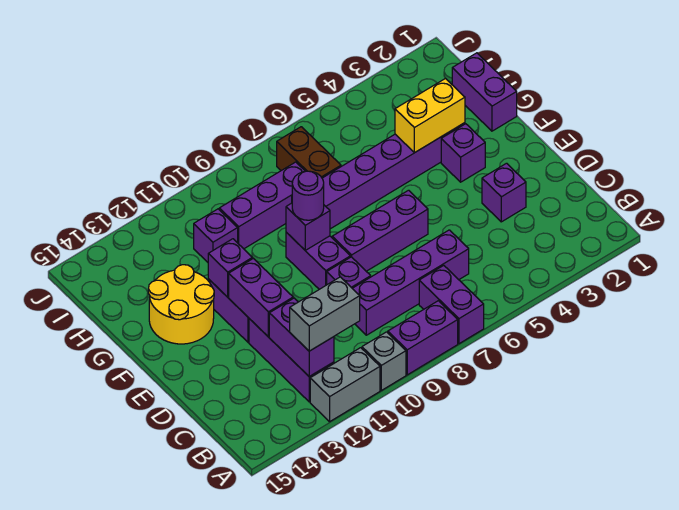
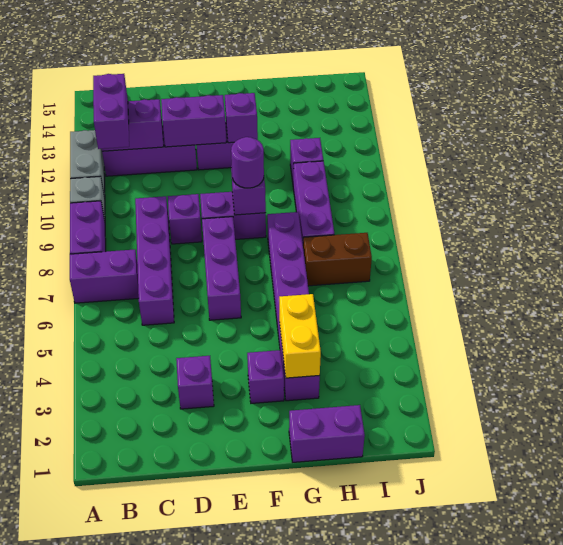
grey brick B11:B12 level 3 -> purple brick B11:B12 level 3
yellow round brick F13:G14 level 1 -> none

